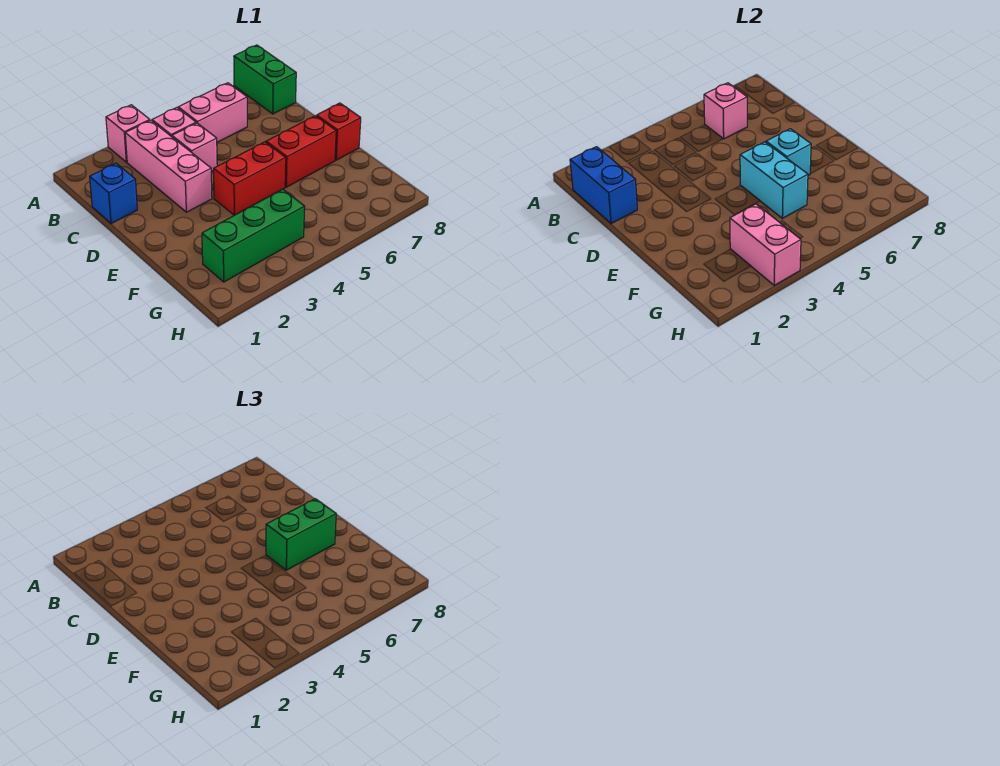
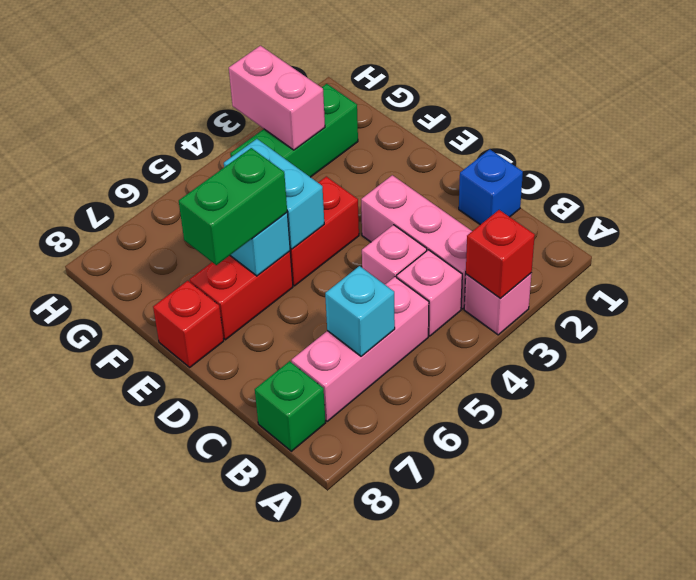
none -> red brick A3 level 2
green brick A8:B8 level 1 -> green brick B8 level 1
blue brick B1:C1 level 2 -> none
pink brick B5:B6 level 1 -> pink brick B5:B7 level 1
pink brick B6 level 2 -> cyan brick B6 level 2

